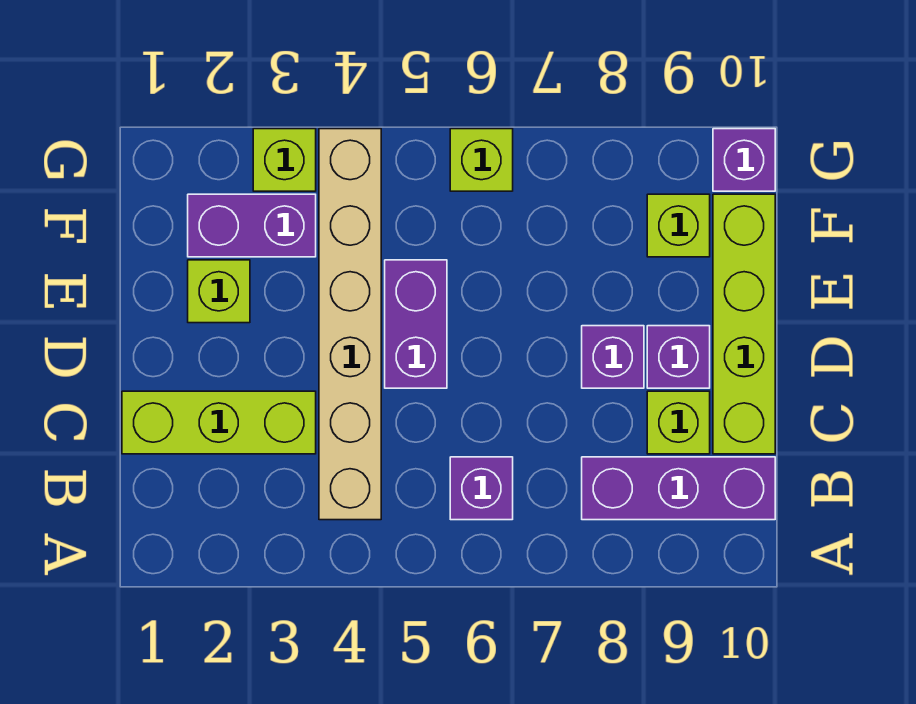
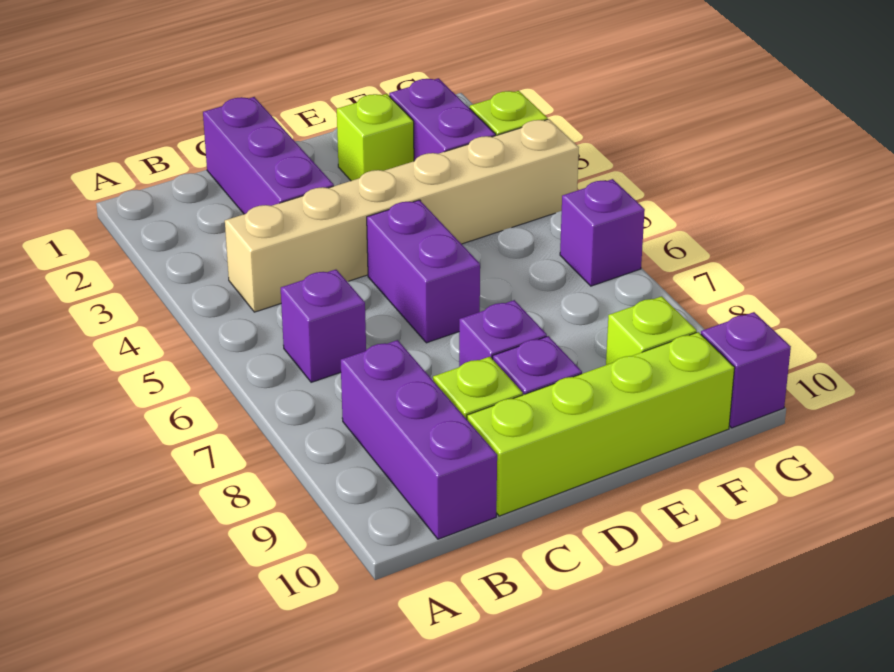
lime brick C1:C3 level 1 -> purple brick C1:C3 level 1
purple brick D5:E5 level 1 -> purple brick D5:D6 level 1
lime brick G6 level 1 -> purple brick G6 level 1

